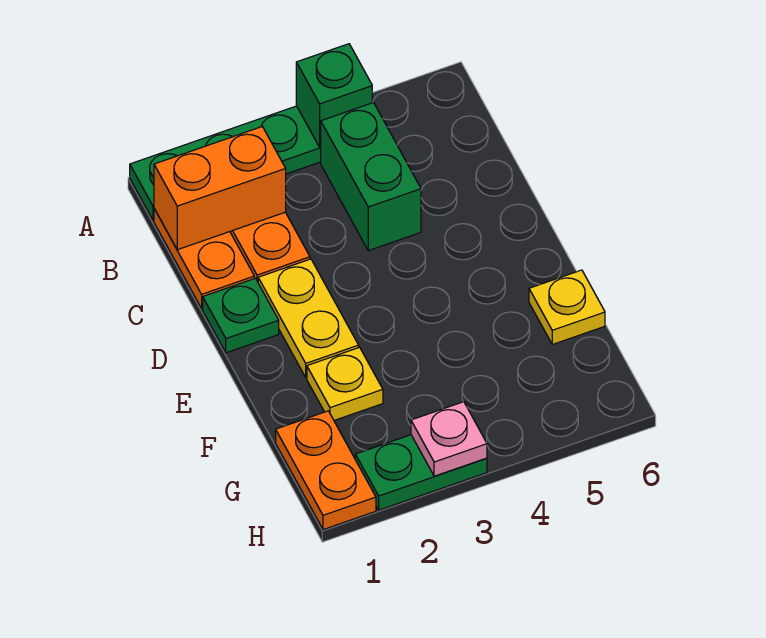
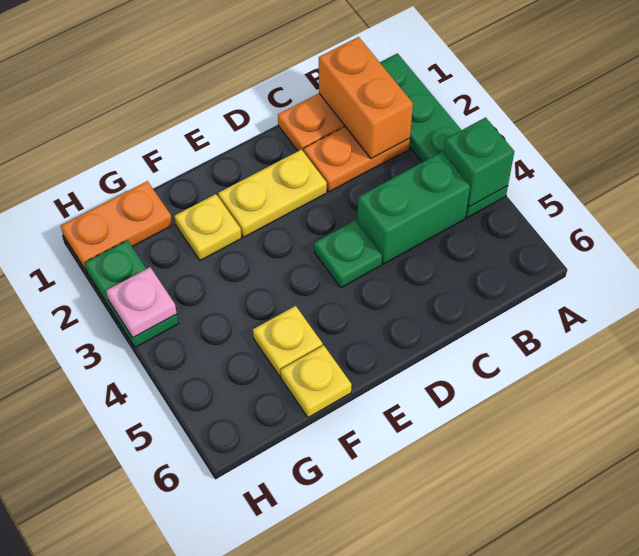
green plate D1 level 1 -> green plate D4 level 1
none -> yellow plate F5 level 1

